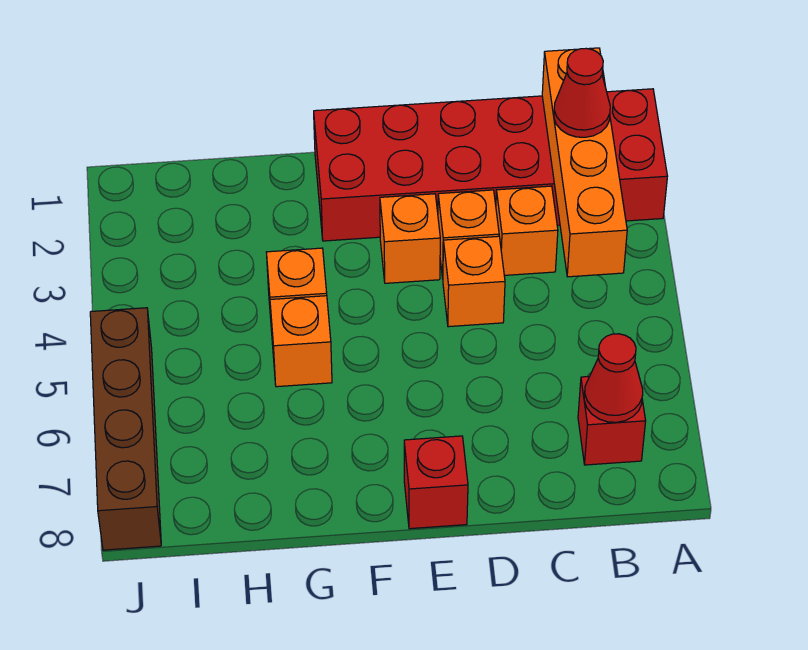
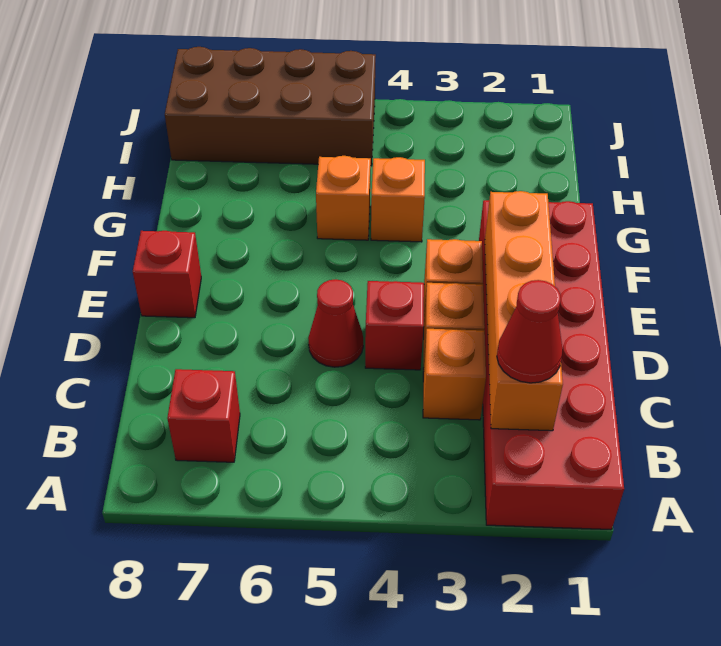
orange brick B1:B4 level 2 -> orange brick B2:E2 level 2
red cone B7 level 2 -> red cone D5 level 1
orange brick D4 level 1 -> red brick D4 level 1
brown brick J5:J8 level 1 -> brown brick I5:J8 level 1

